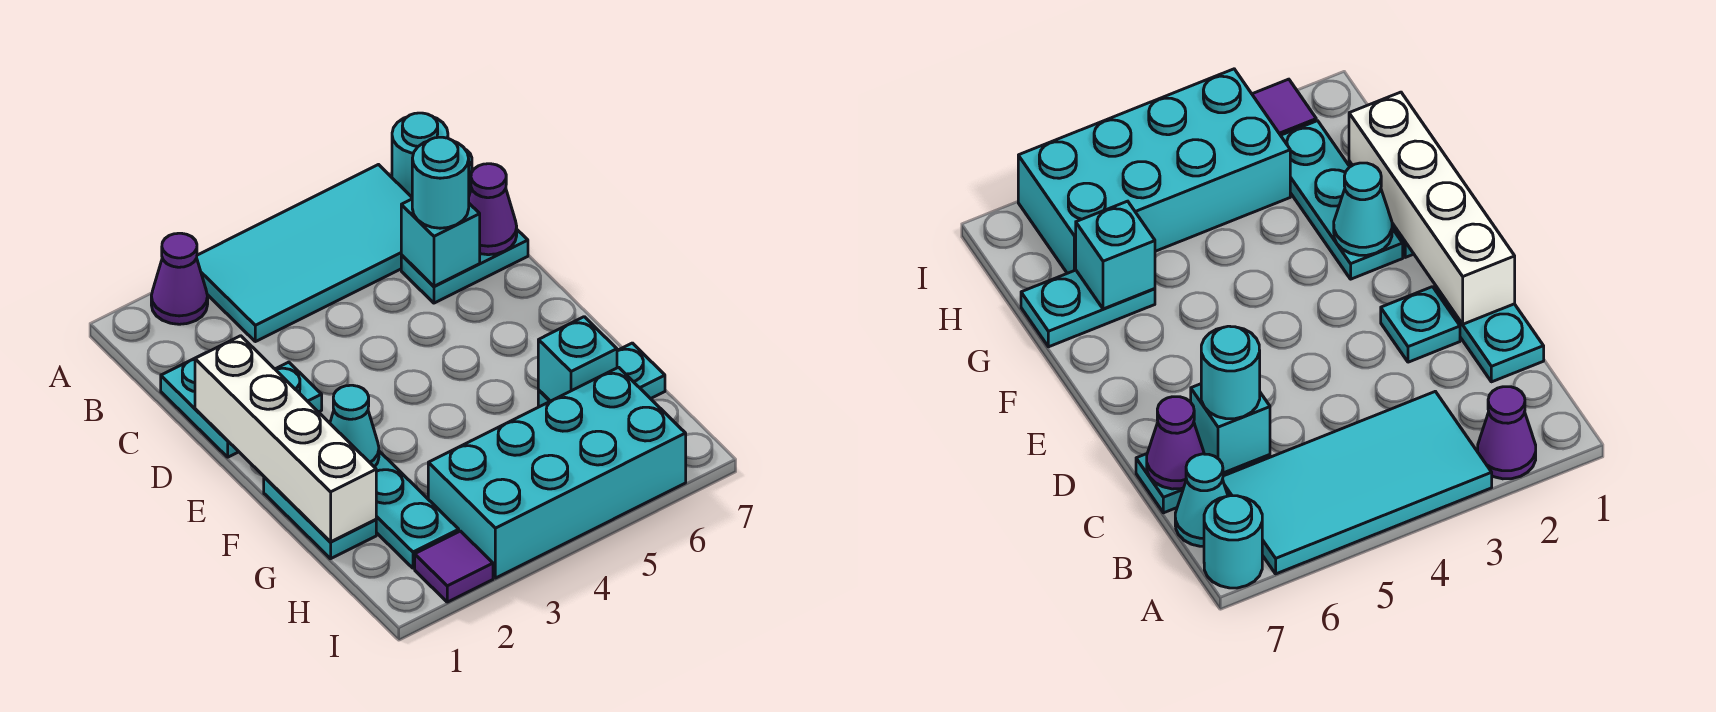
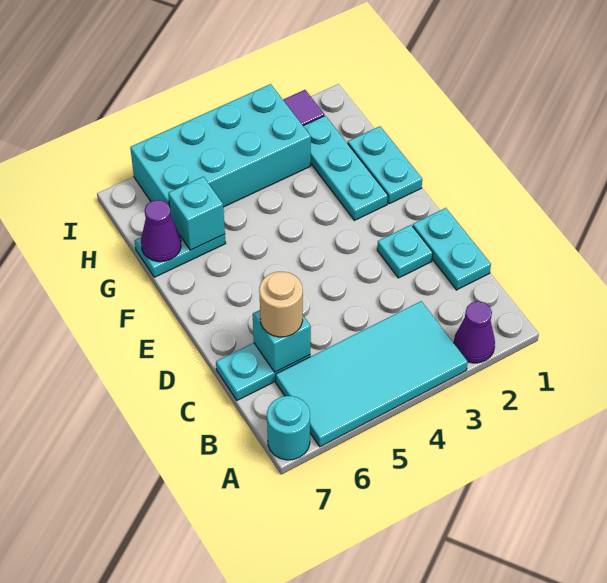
cyan cone B7 level 1 -> none
cyan round brick C6 level 3 -> tan round brick C6 level 3
purple cone C7 level 2 -> purple cone G7 level 2
white brick D1:G1 level 2 -> none
cyan cone F2 level 2 -> none

